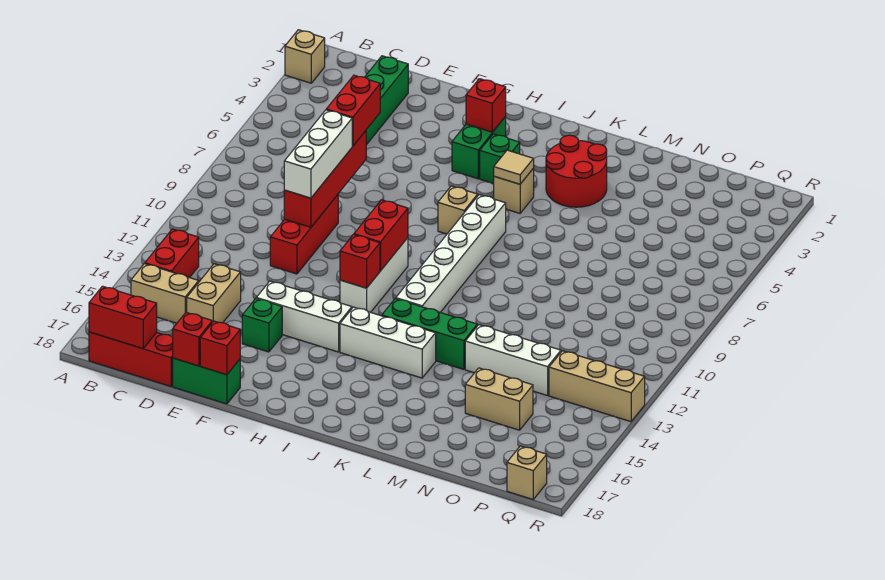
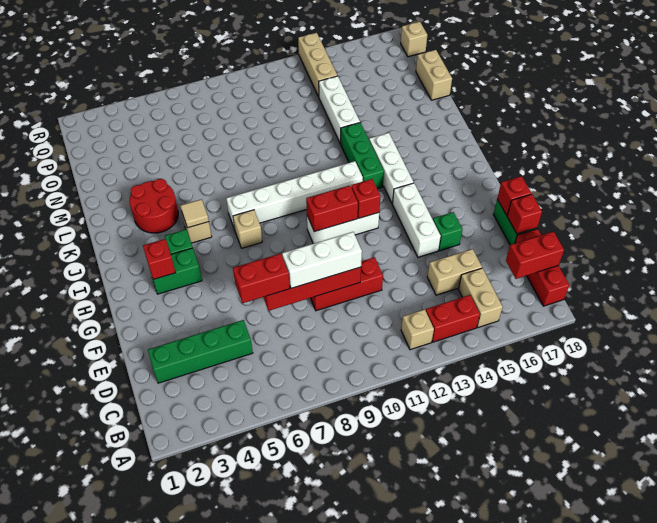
tan brick A2 level 1 -> tan brick B12 level 1
red brick B18:C18 level 2 -> red brick C17:C18 level 2
tan brick N15:O15 level 1 -> tan brick N18:O18 level 1

